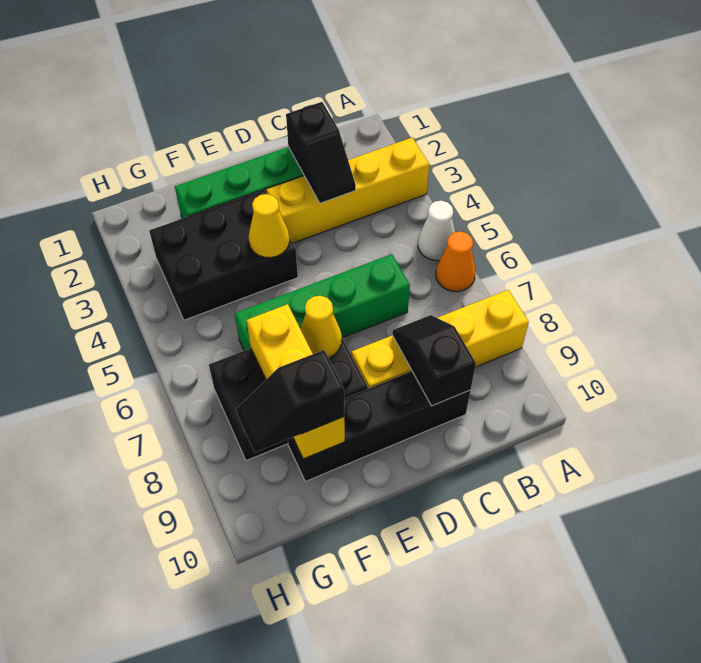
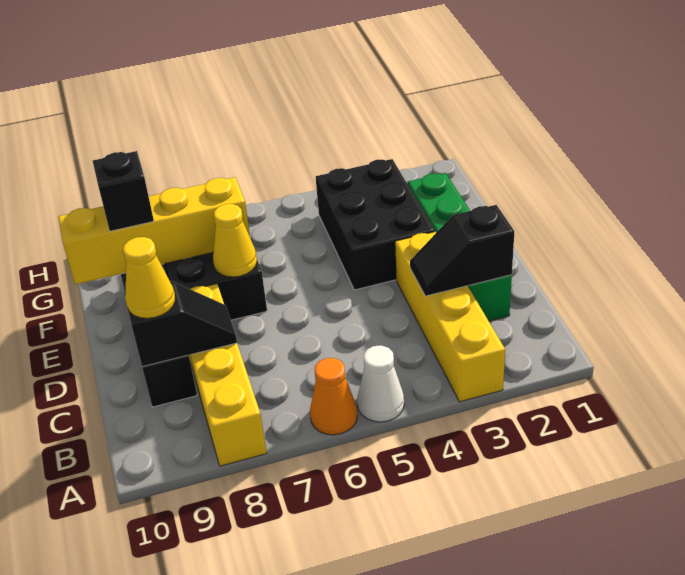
green brick C6:F6 level 1 -> none
yellow cone E4 level 2 -> yellow cone C9 level 3
yellow brick F7:F9 level 2 -> yellow brick F7:F10 level 2

